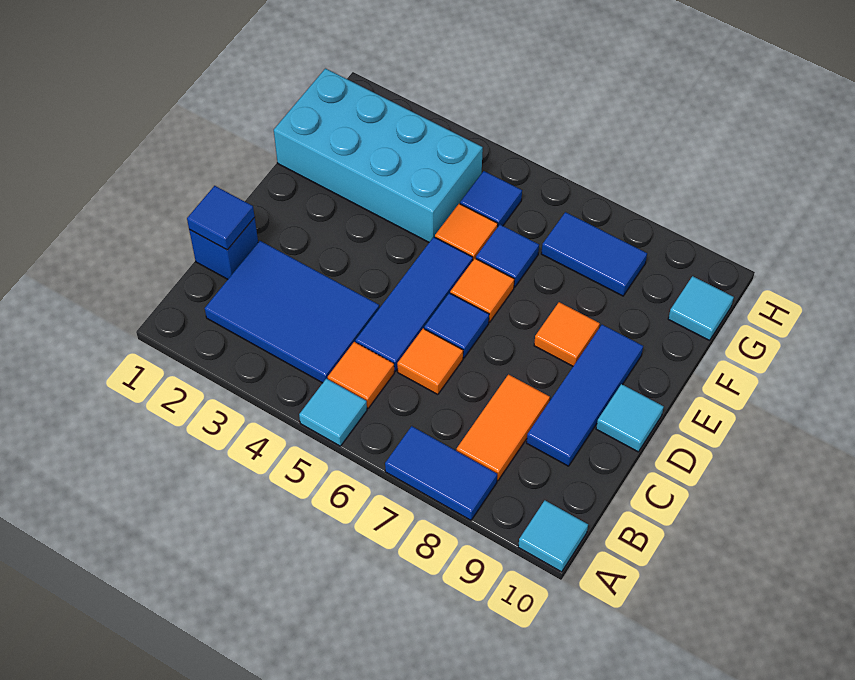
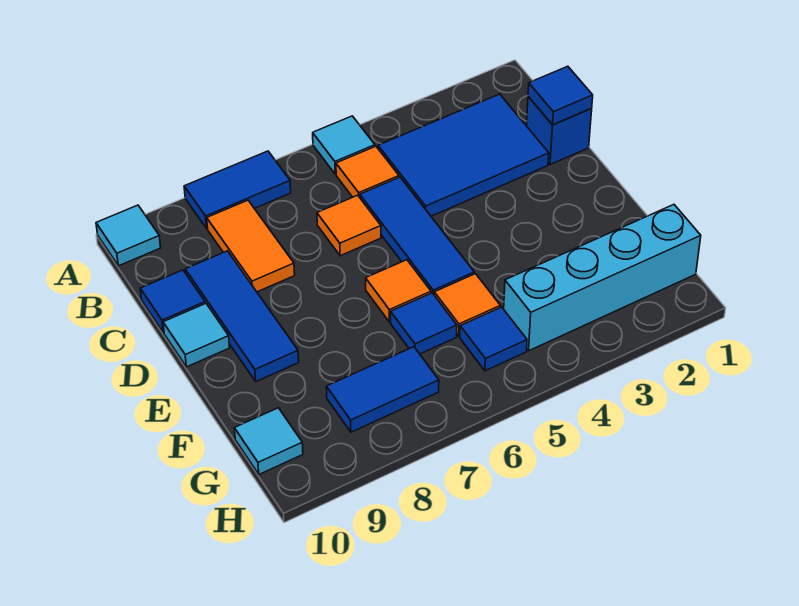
blue tile D6 level 1 -> blue tile C10 level 1
orange tile E8 level 1 -> none
cyan brick F1:G4 level 1 -> cyan brick G1:G4 level 1

